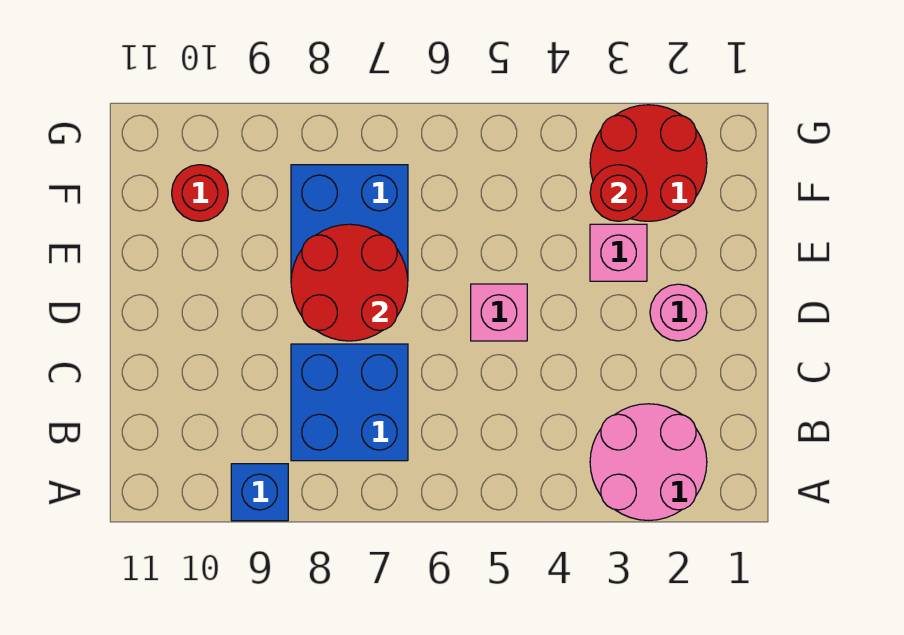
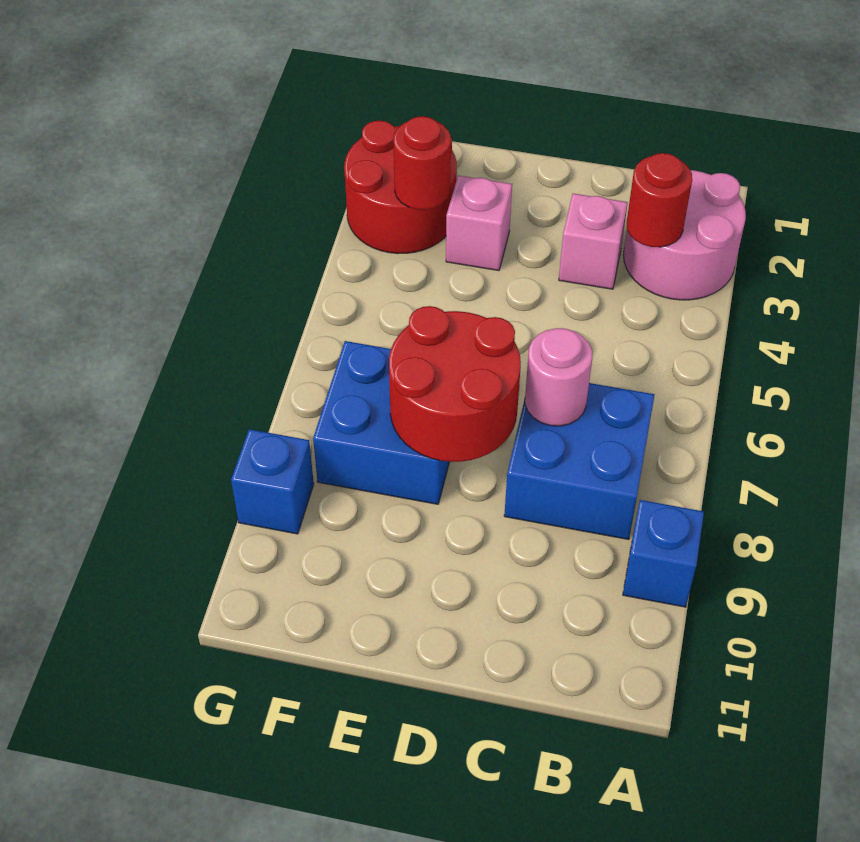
pink round brick D2 level 1 -> pink round brick C7 level 2
pink brick D5 level 1 -> pink brick C3 level 1
red round brick F10 level 1 -> red round brick B3 level 2
none -> blue brick G9 level 1

